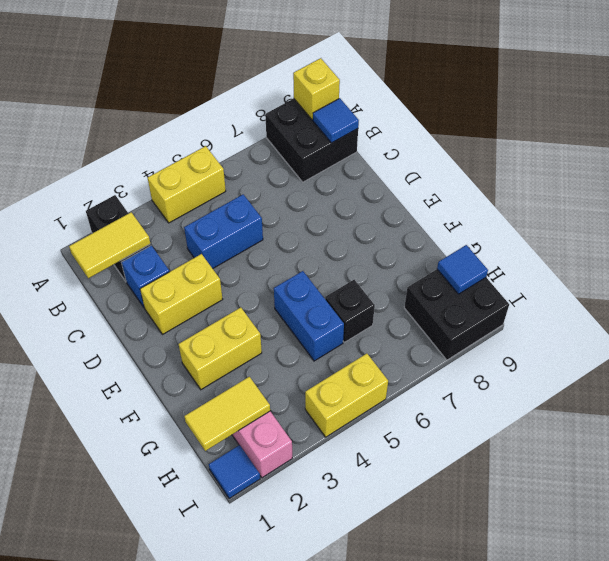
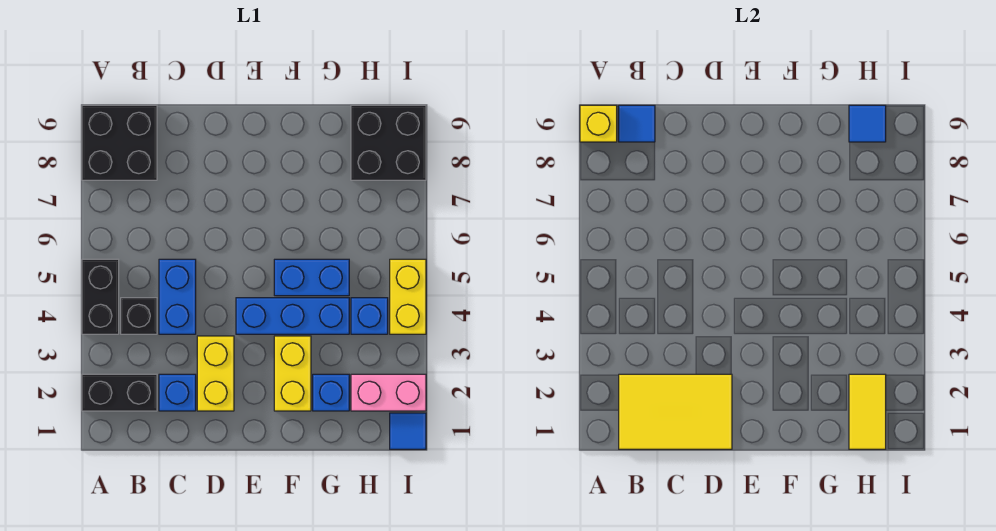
yellow brick A4:A5 level 1 -> black brick A4:A5 level 1
yellow tile B1:B2 level 2 -> yellow tile B1:D2 level 2
none -> blue brick E4:G4 level 1
none -> blue brick G2 level 1
black brick G6 level 1 -> black brick B4 level 1
none -> blue brick H4 level 1

